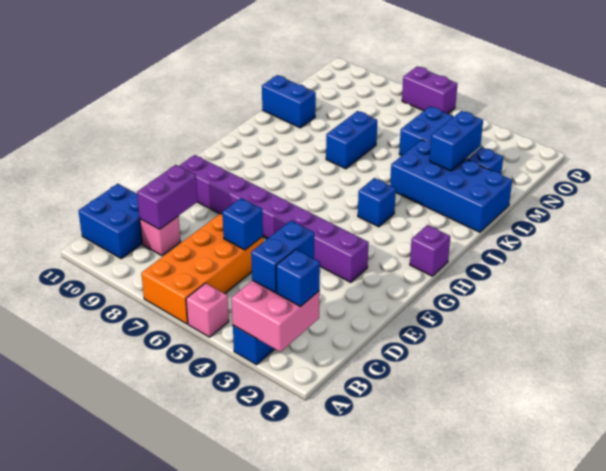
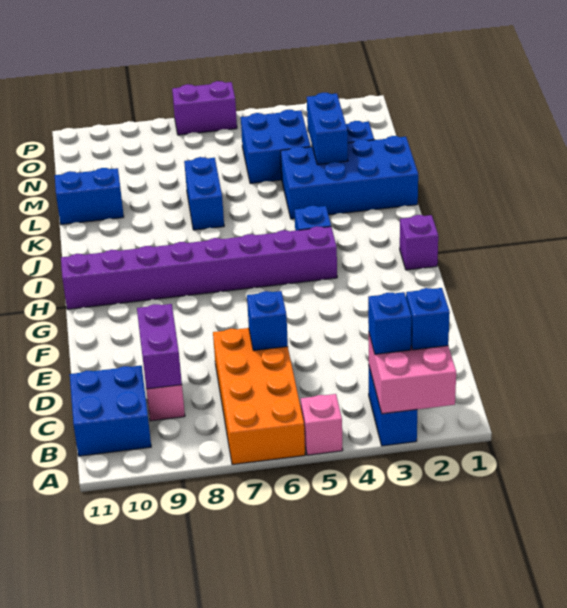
blue brick B3:C3 level 3 -> blue brick B3 level 3
purple brick F3:F10 level 1 -> purple brick H4:H11 level 1

